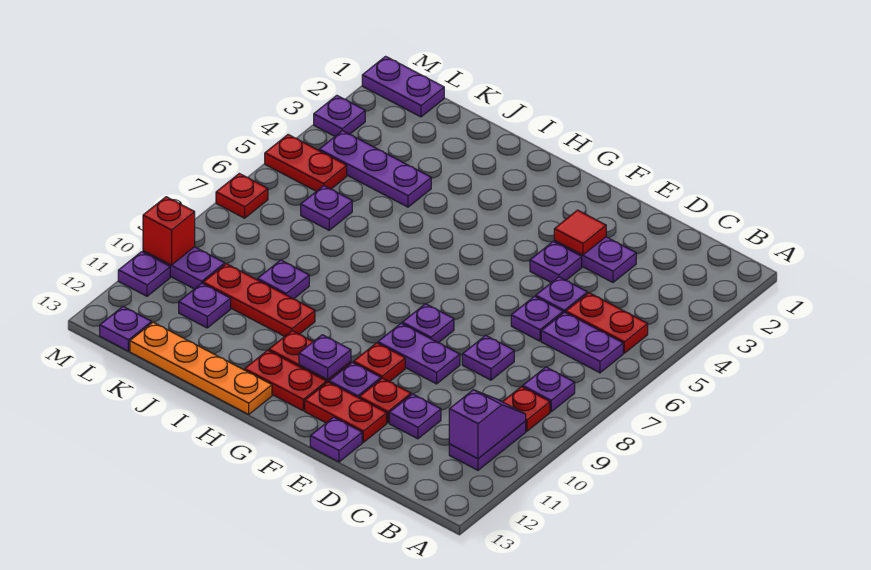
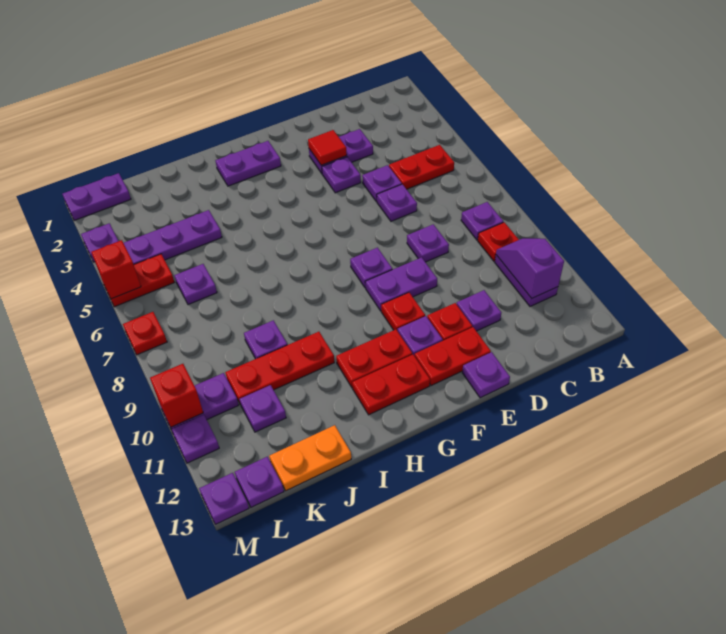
purple plate B6:C6 level 1 -> purple plate G2:H2 level 1
purple plate G11 level 2 -> purple plate M13 level 1
orange plate H13:K13 level 1 -> orange plate J13:K13 level 1
none -> red brick M5 level 2

